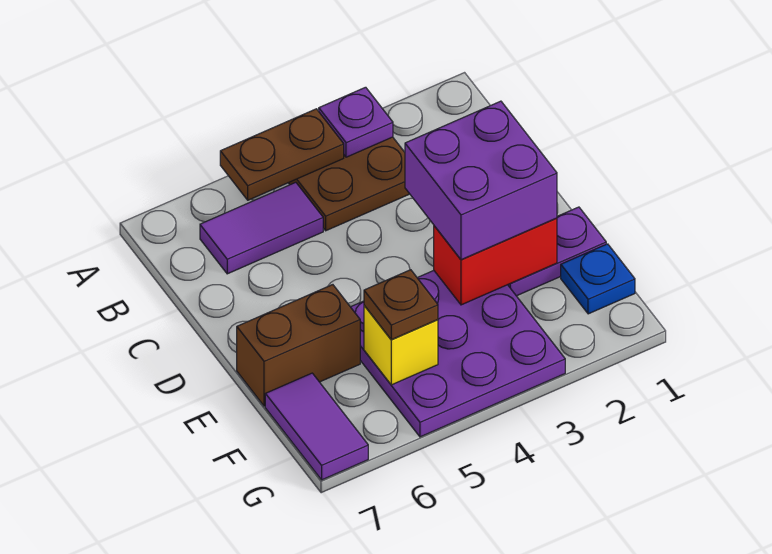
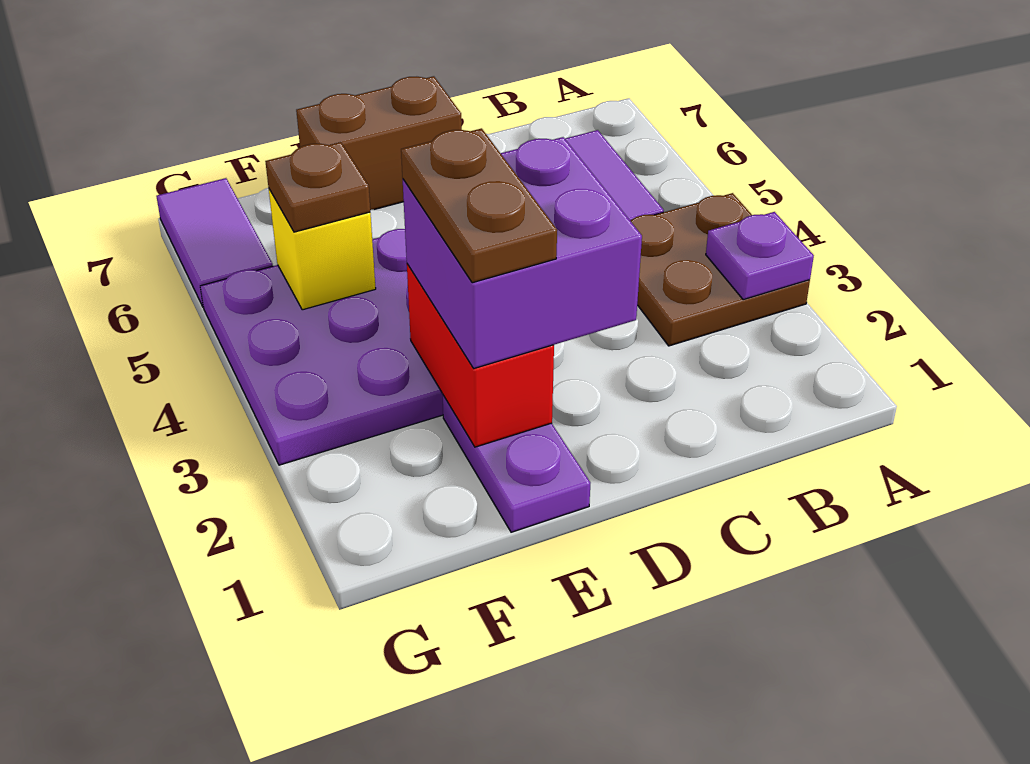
brown plate A4:A5 level 2 -> brown plate E2:E3 level 4
brown brick E6:E7 level 1 -> brown brick D7:E7 level 1
blue plate F1 level 1 -> none
purple tile F7:G7 level 1 -> purple tile G6:G7 level 1

